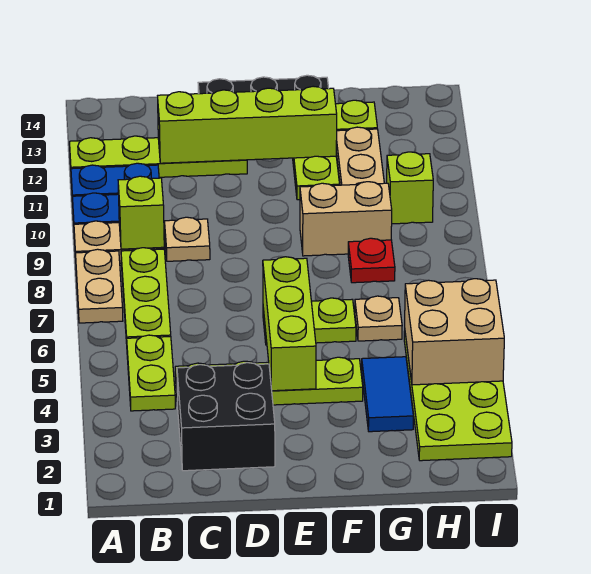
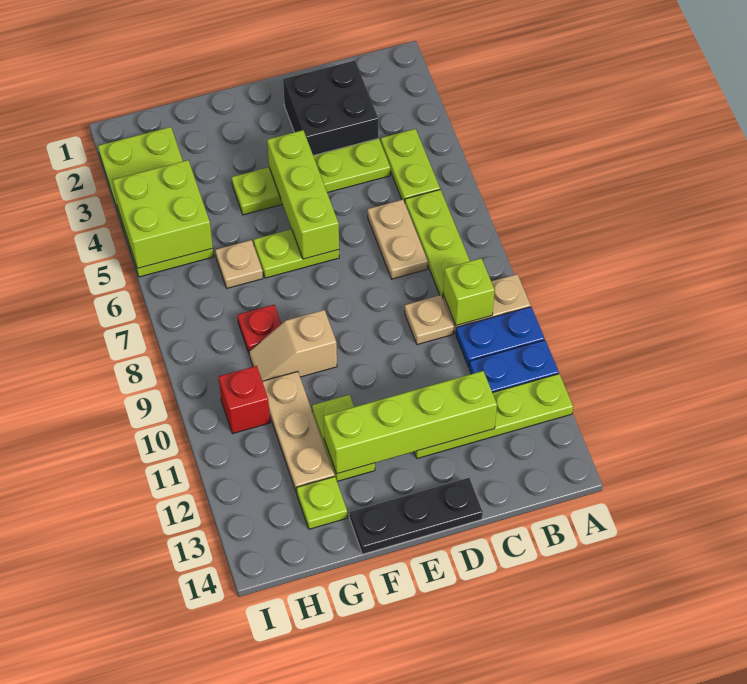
tan plate A7:A8 level 1 -> tan plate C6:C7 level 1
tan brick F9:G9 level 1 -> tan slope F9:G9 level 1 top F
blue tile G3:G4 level 1 -> none
tan brick H4:I5 level 2 -> lime brick H4:I5 level 2
lime brick H10 level 1 -> red brick H10 level 1

